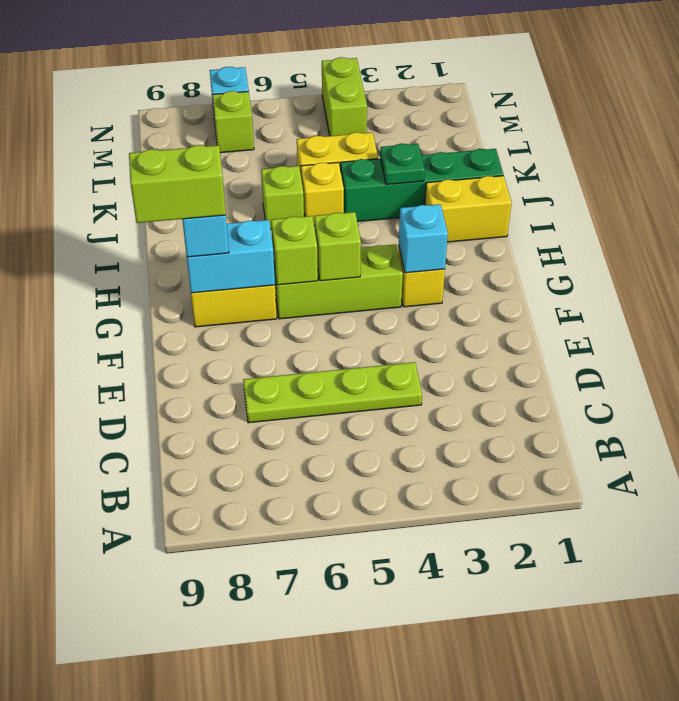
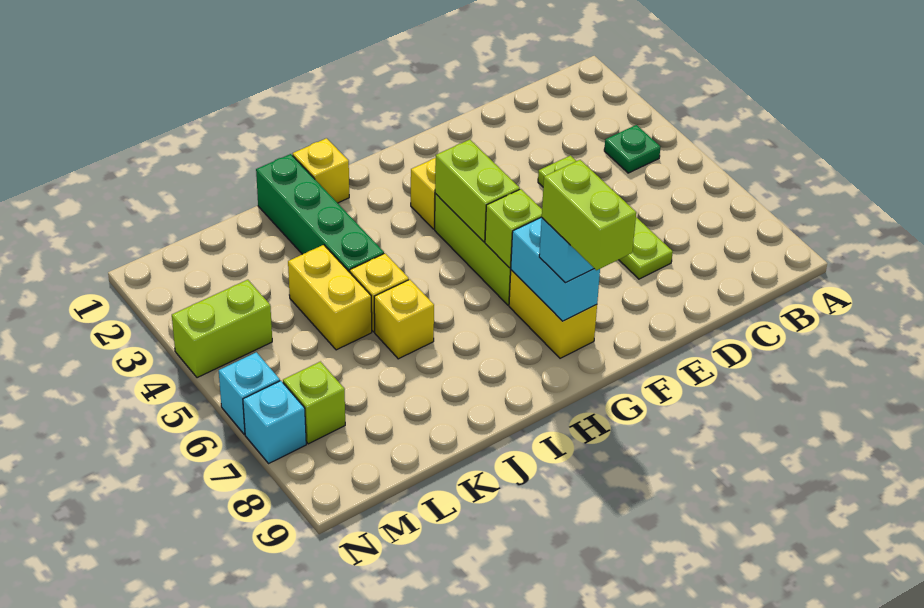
cyan brick G3 level 2 -> cyan brick N6 level 1
lime brick G5 level 2 -> lime brick G4:G5 level 2
yellow brick I1:I2 level 1 -> yellow brick I1 level 1
green plate J3 level 2 -> green plate B4 level 1
lime brick J6 level 1 -> yellow brick J6 level 1

